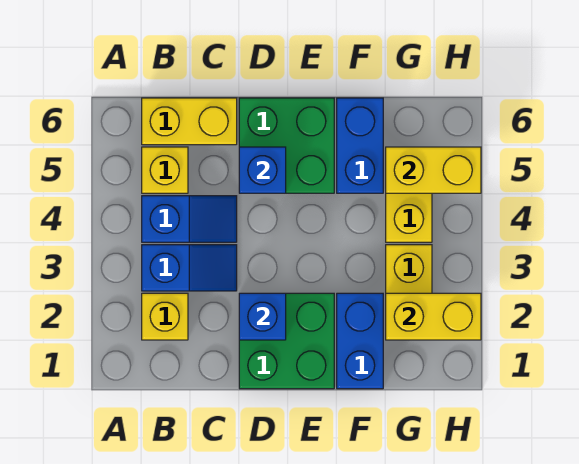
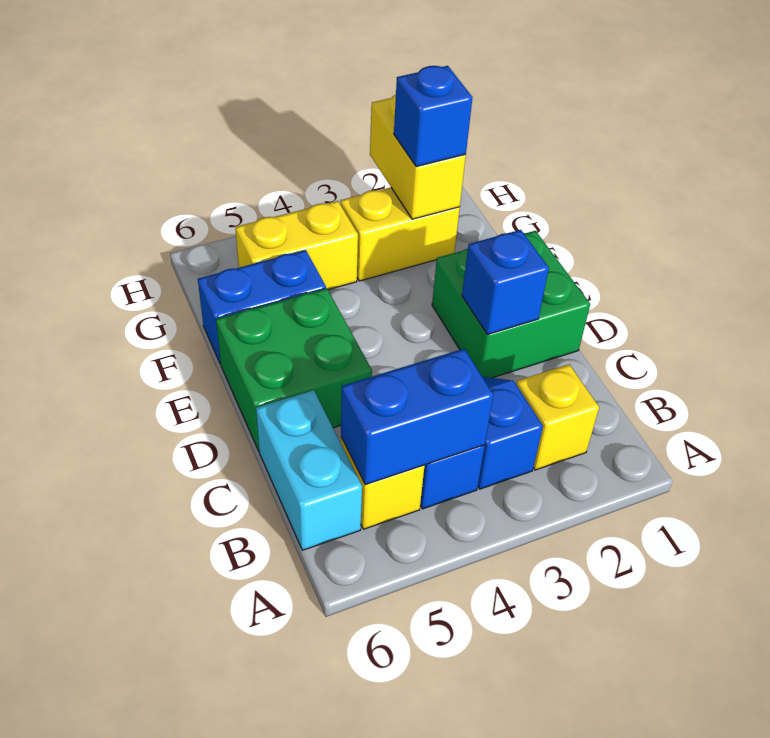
yellow brick B6:C6 level 1 -> cyan brick B6:C6 level 1
blue brick D5 level 2 -> blue brick G2 level 3
blue brick F1:F2 level 1 -> blue brick B4:B5 level 2
yellow brick G5:H5 level 2 -> none

